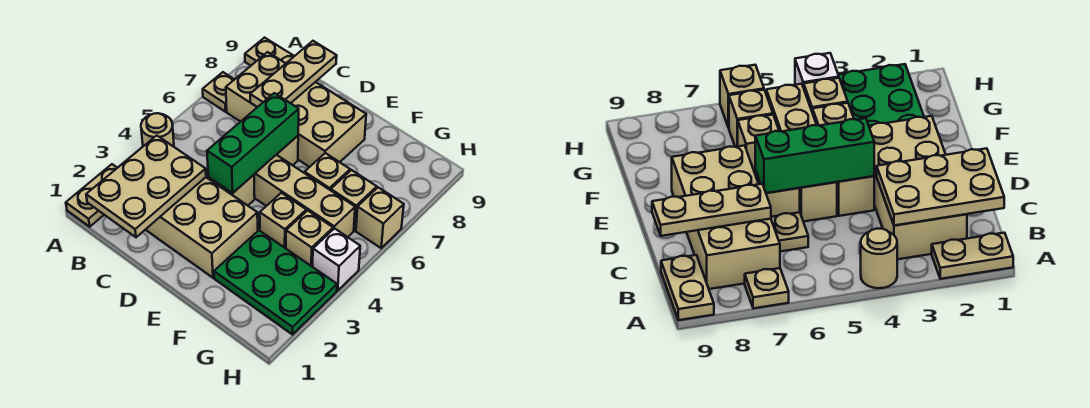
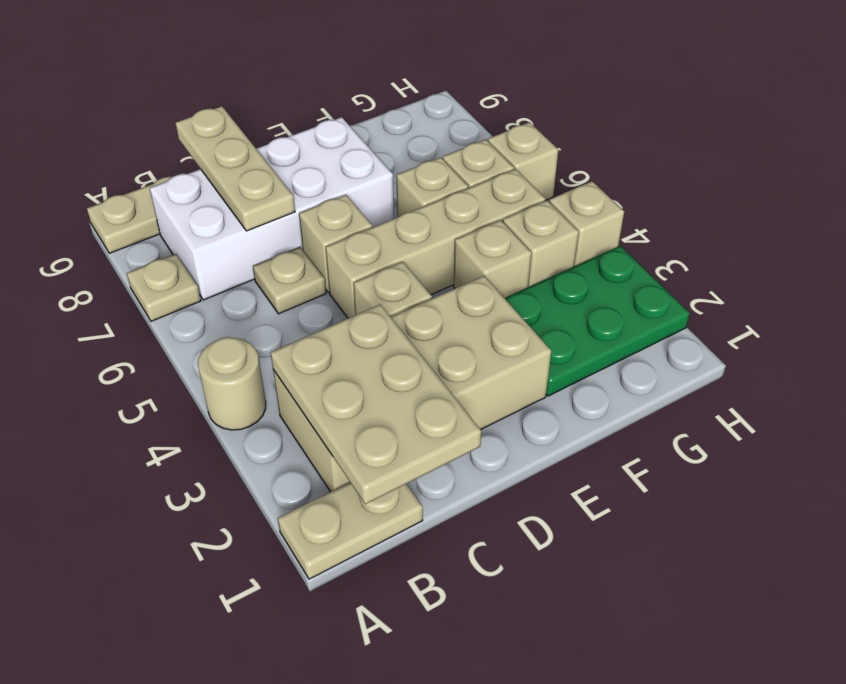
tan plate A1:A2 level 1 -> tan plate A1:B1 level 1
tan brick B7:E8 level 1 -> white brick B7:E8 level 1
green brick D4:D6 level 2 -> none
white brick H4 level 1 -> tan brick H4 level 1

